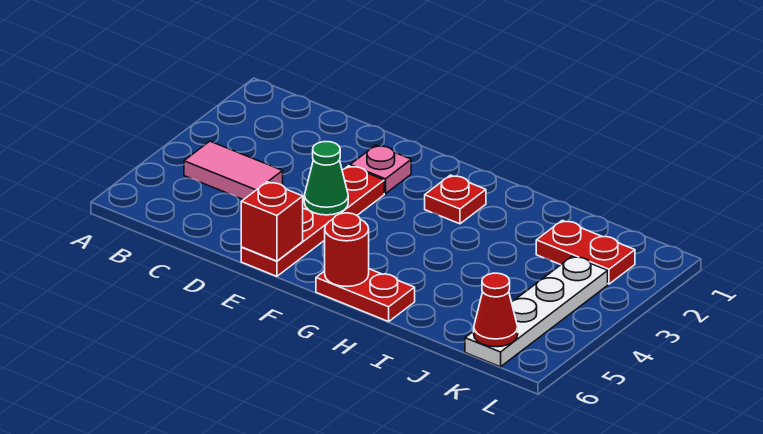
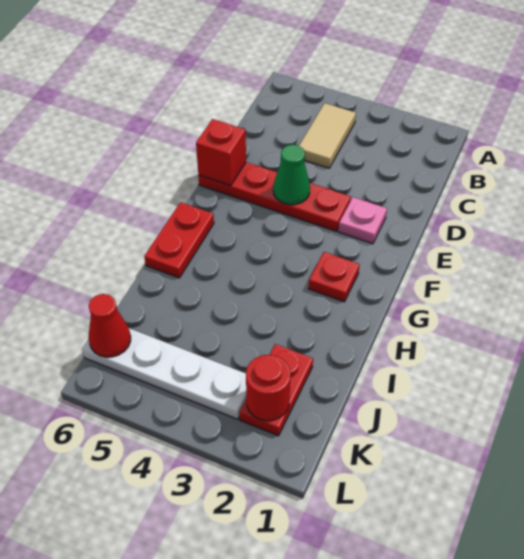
pink tile B4:C4 level 1 -> tan tile B4:C4 level 1
red round brick G6 level 2 -> red round brick K2 level 2

